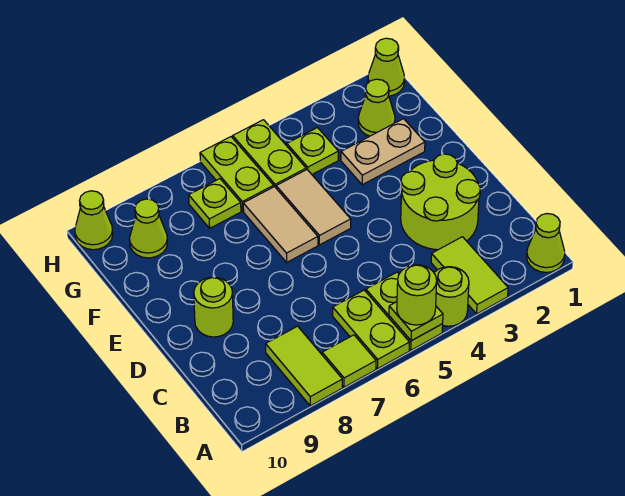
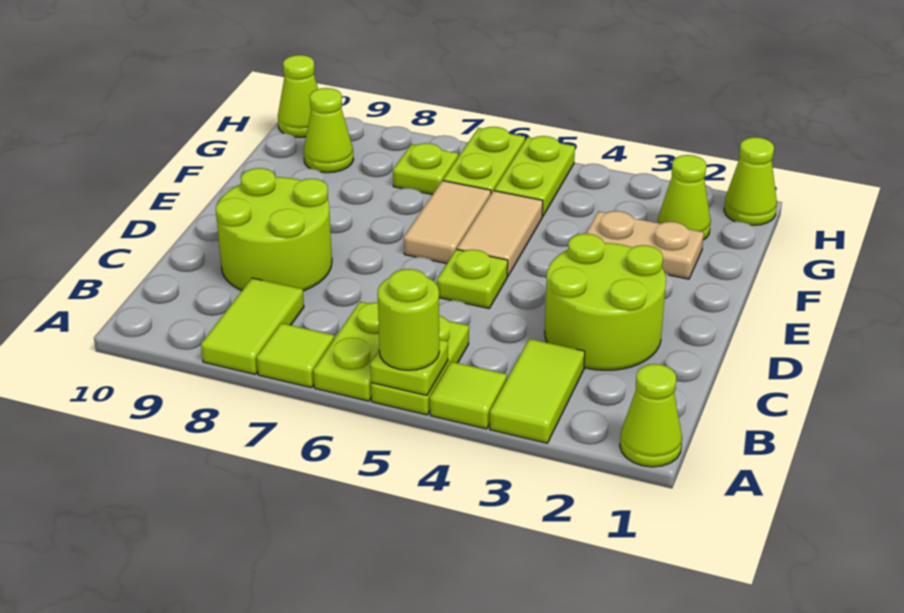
lime round brick A4 level 1 -> lime tile A4 level 1
lime round brick D9 level 1 -> lime round brick C8:D9 level 1
lime plate G4 level 1 -> lime plate D5 level 1

